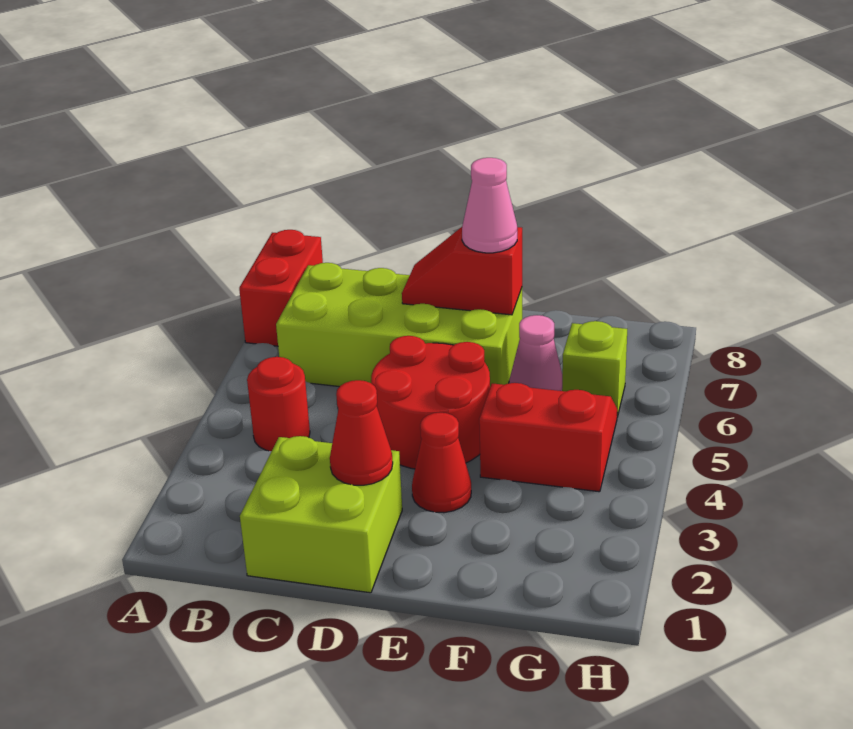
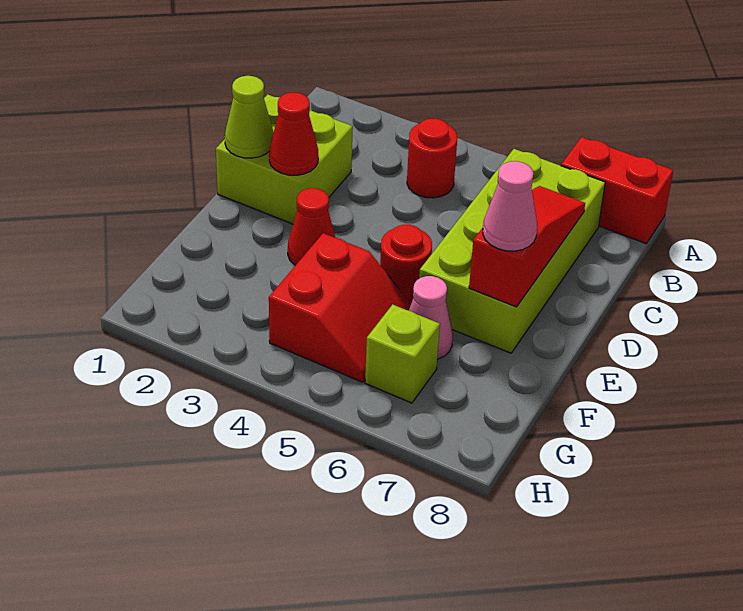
none -> lime cone D1 level 2
red round brick D4:E5 level 1 -> red round brick E5 level 1
red slope D7:E7 level 2 top E -> red slope C7:E7 level 2 top E

